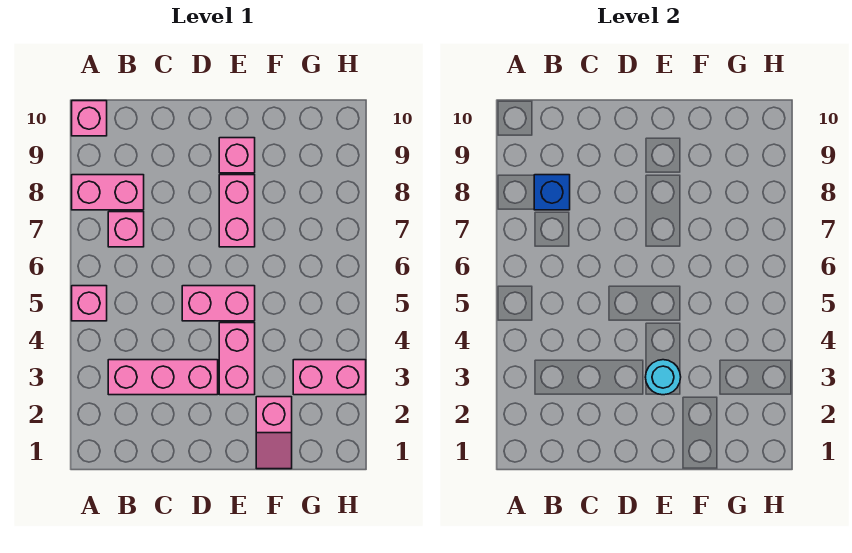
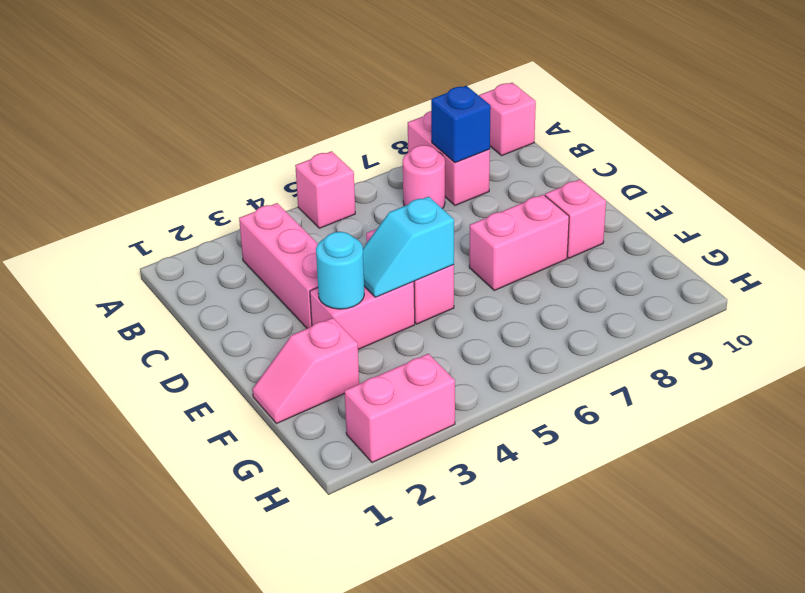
pink brick B7 level 1 -> pink round brick B7 level 1
none -> cyan slope E4:E5 level 2 top 5
pink brick G3:H3 level 1 -> pink brick H2:H3 level 1

